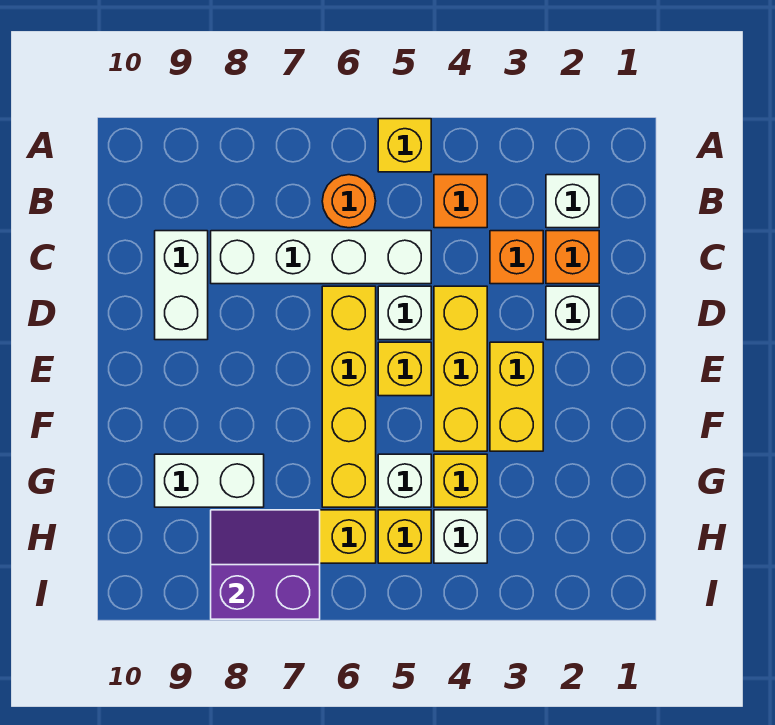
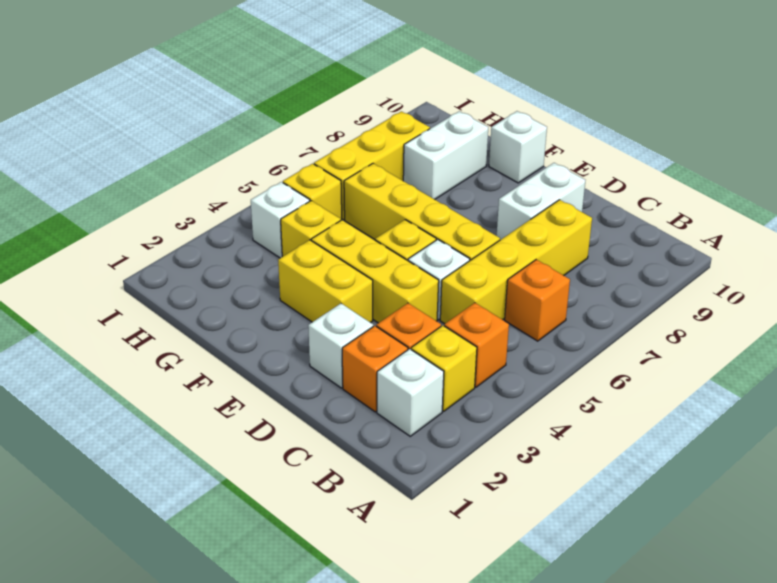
yellow brick A5 level 1 -> yellow brick B3 level 1
orange round brick B6 level 1 -> orange brick B6 level 1
white brick C5:C8 level 1 -> yellow brick C5:C8 level 1
white brick C9:D9 level 1 -> white brick D8:D9 level 1
white brick G5 level 1 -> white brick F10 level 1
purple slope H7:I8 level 2 top I -> none

